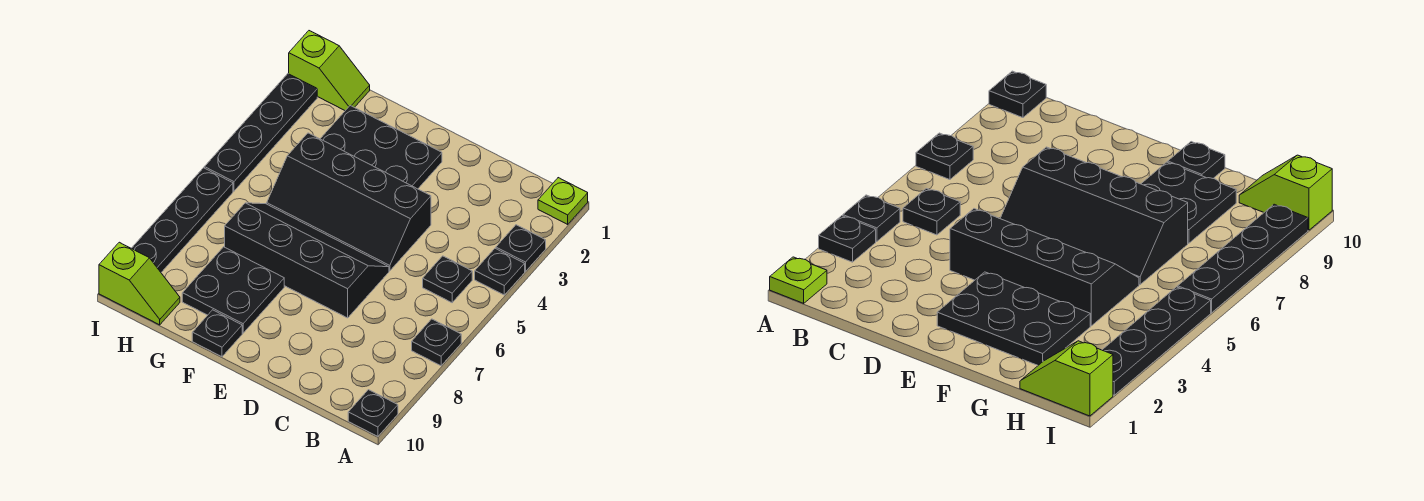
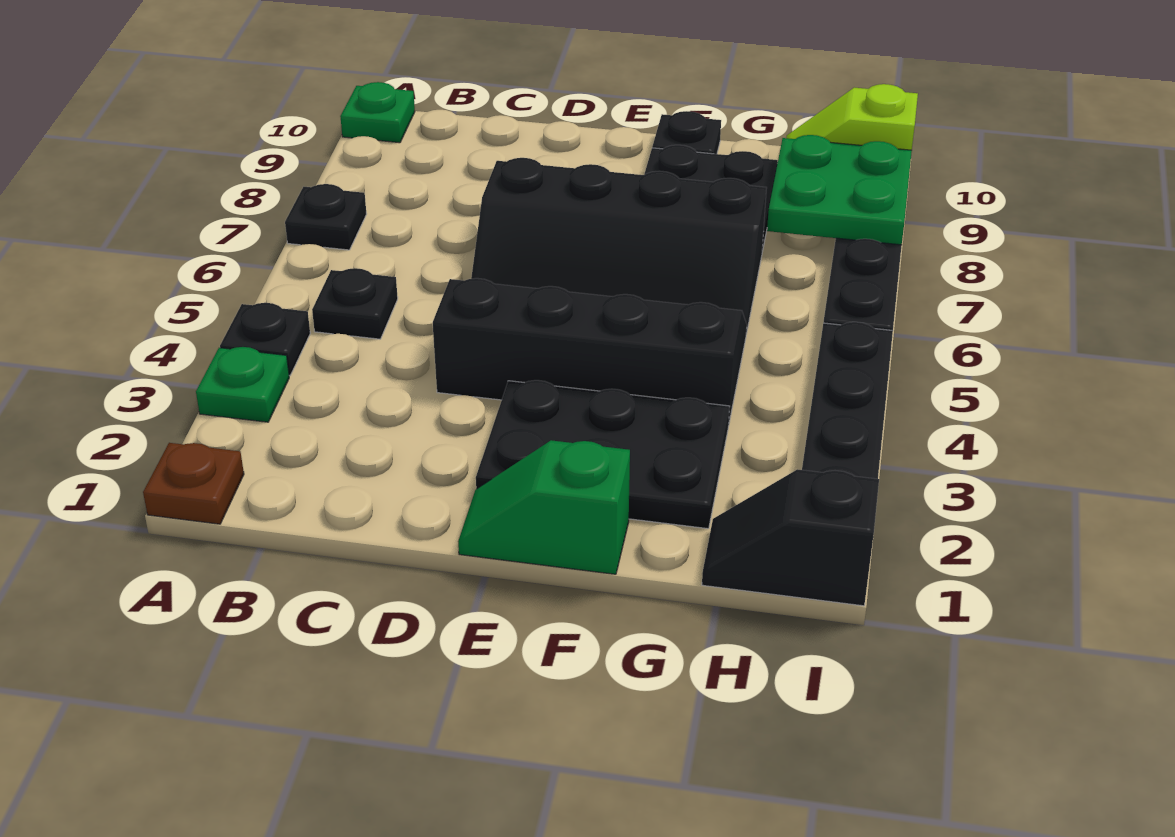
lime plate A1 level 1 -> brown plate A1 level 1
black plate A3 level 1 -> green plate A3 level 1
black plate A10 level 1 -> green plate A10 level 1
none -> green slope E1:F1 level 1 top F
lime slope H1:I1 level 1 top I -> black slope H1:I1 level 1 top I
none -> green plate H8:I9 level 2

